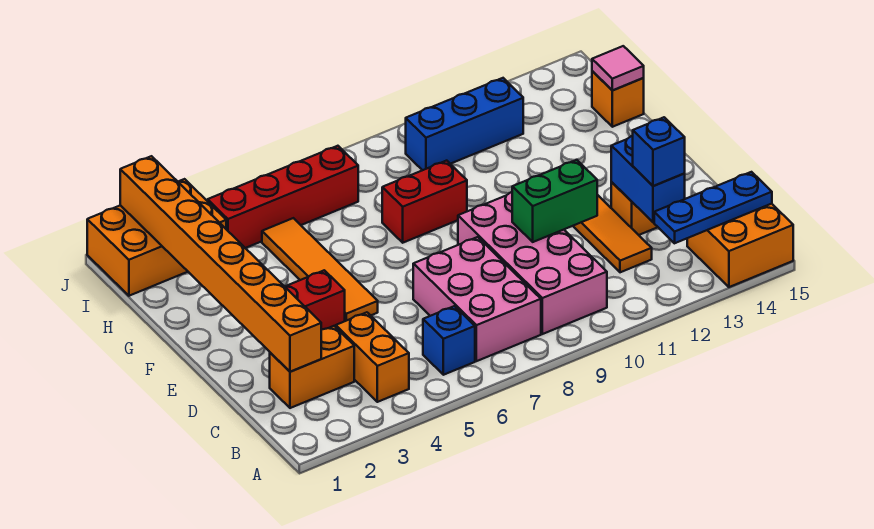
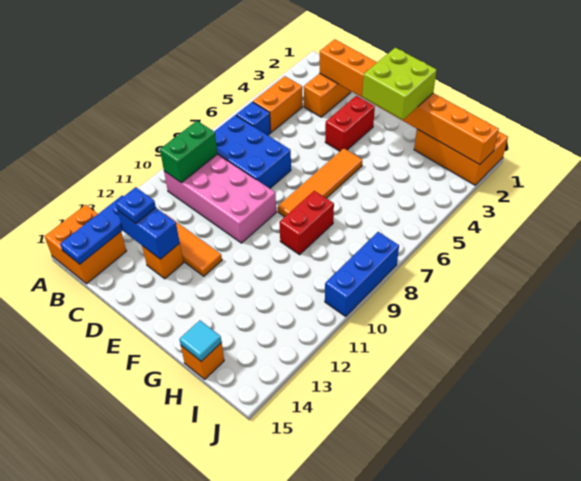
orange brick B4:C4 level 1 -> orange brick B4:B5 level 1
pink brick B7:D8 level 1 -> blue brick B7:D8 level 1
blue brick C13 level 3 -> blue plate C13 level 3
green brick D10:D11 level 2 -> green brick B9:B10 level 2
orange tile E5:H5 level 1 -> orange tile F5:F8 level 1
none -> lime brick F2:G3 level 3
pink tile H15 level 2 -> cyan tile H15 level 2
orange brick I1:J3 level 1 -> orange brick H1:J2 level 1
red brick I4:I7 level 1 -> none
blue brick I10:I12 level 1 -> blue brick J8:J10 level 1

